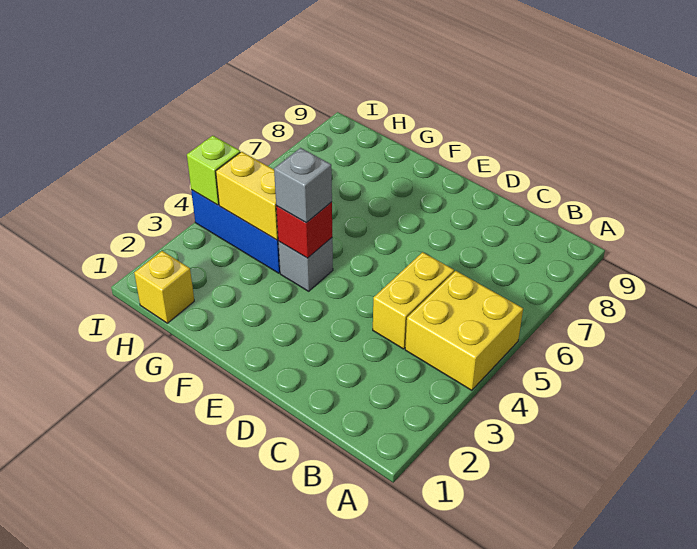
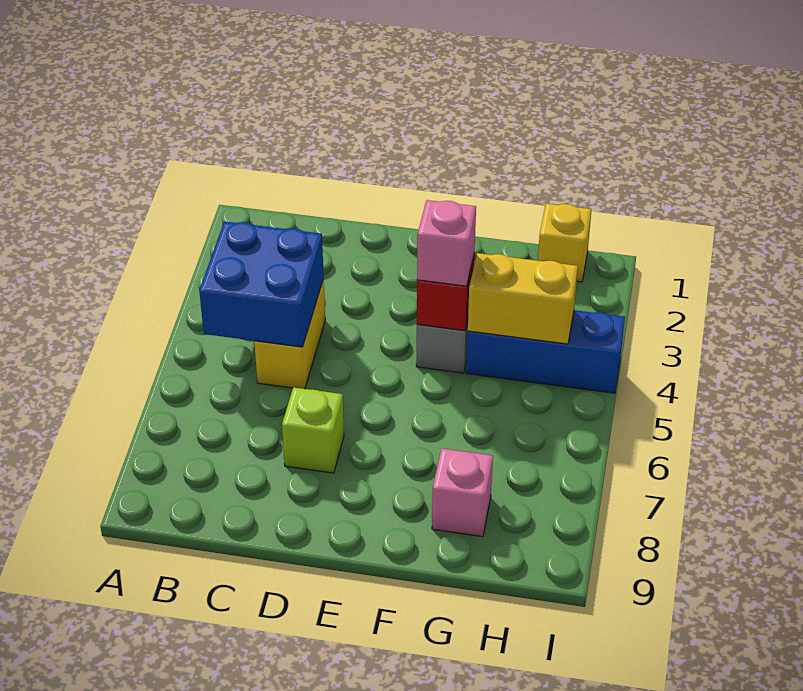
yellow brick A4:B5 level 1 -> none
none -> blue brick B4:C5 level 2
grey brick F4 level 3 -> pink brick F4 level 3
none -> pink brick G8 level 1
lime brick I4 level 2 -> lime brick D7 level 1

